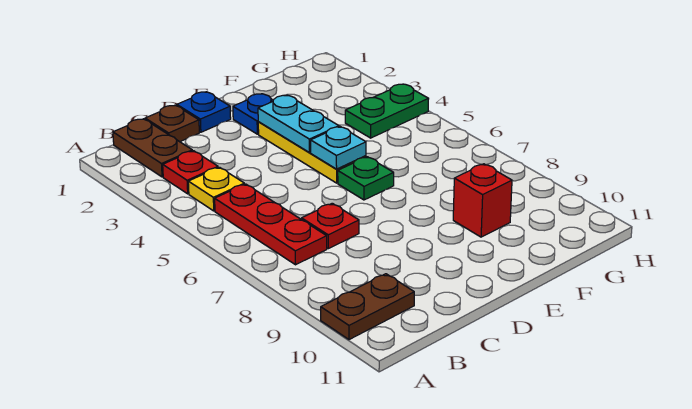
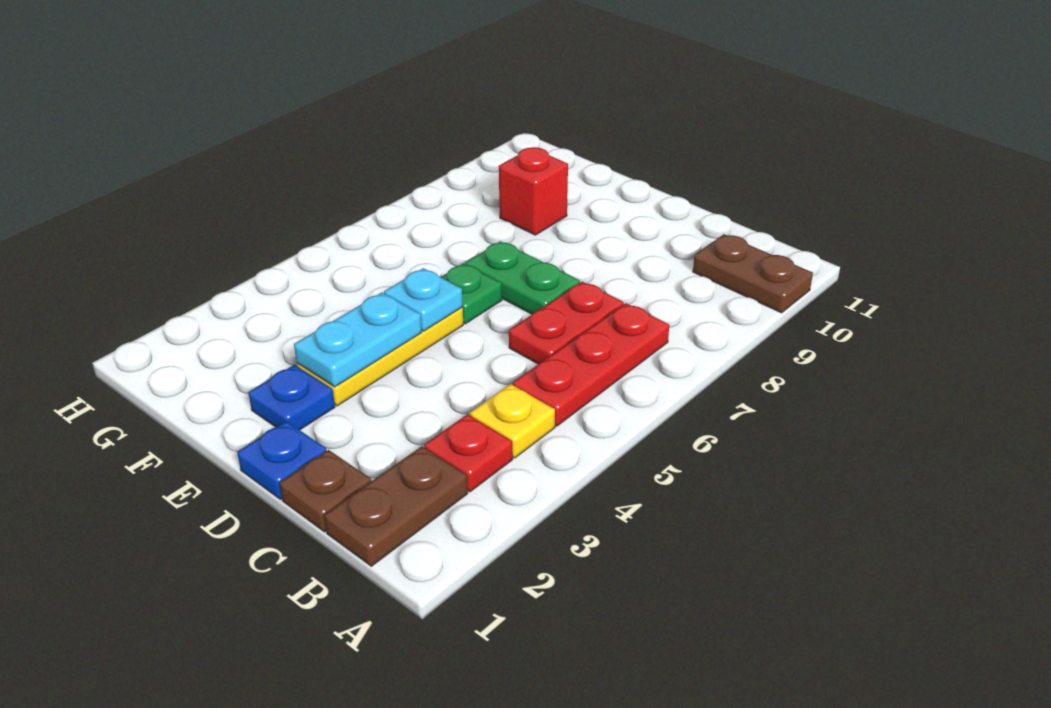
red plate C7 level 1 -> red plate C6:C7 level 1
green plate G4:H4 level 1 -> green plate D7:E7 level 1

